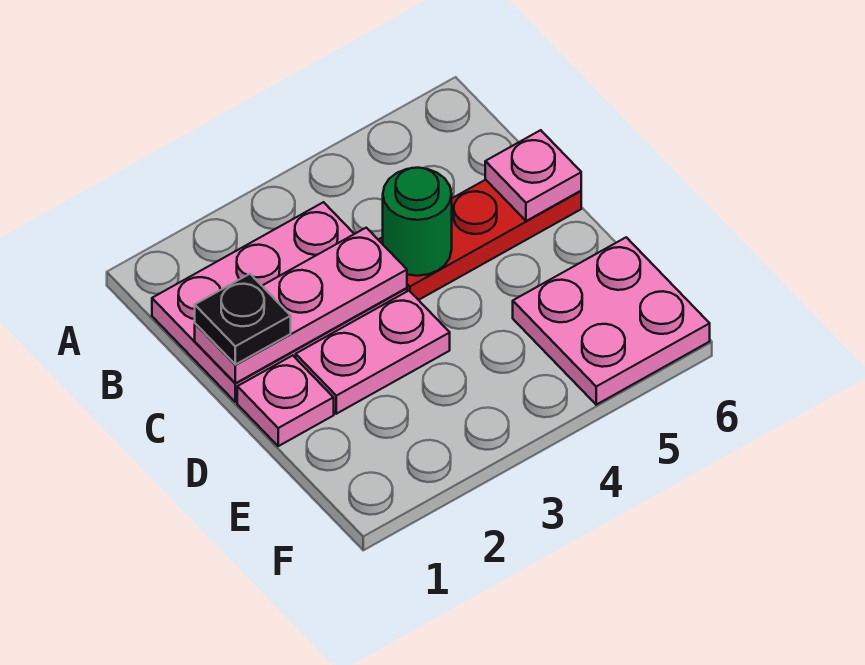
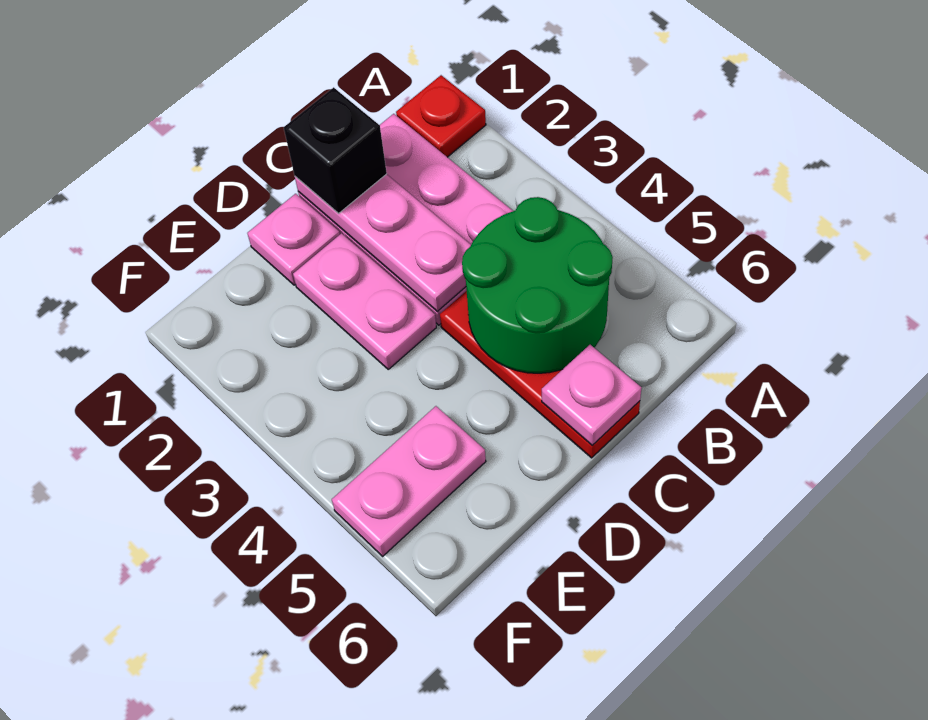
none -> red plate A1 level 1
black plate C1 level 3 -> black brick C1 level 3
green round brick C4 level 2 -> green round brick B4:C5 level 2
pink plate E5:F6 level 1 -> pink plate E5:F5 level 1

